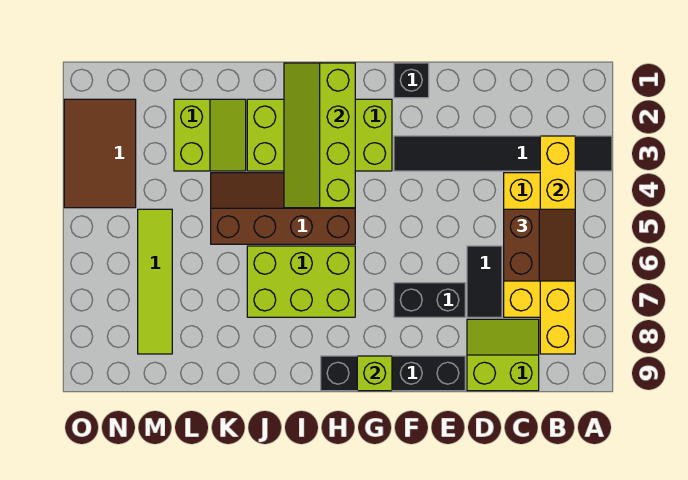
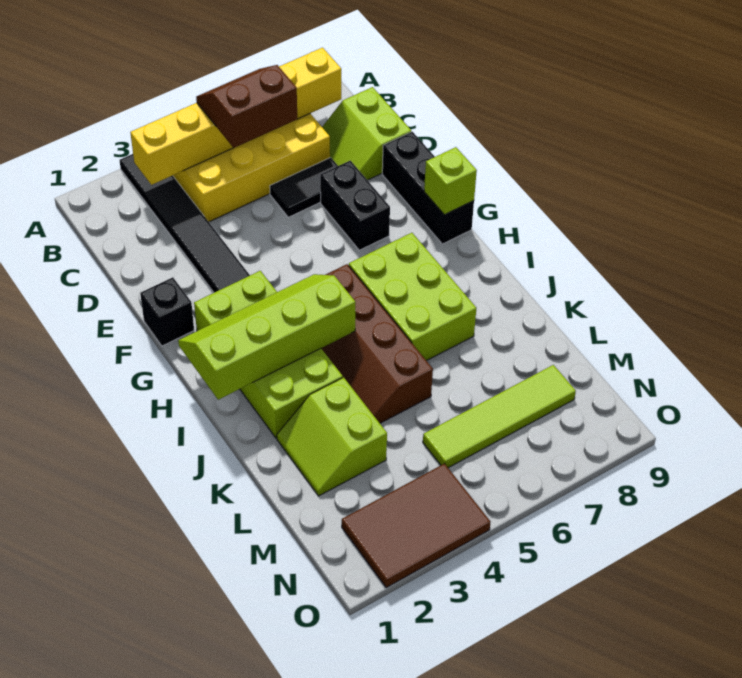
black brick E9:H9 level 1 -> black brick E9:G9 level 1
lime slope H1:I4 level 2 top H -> lime slope H1:I4 level 2 top I
lime slope K2:L3 level 1 top L -> lime slope K2:L3 level 1 top 3

